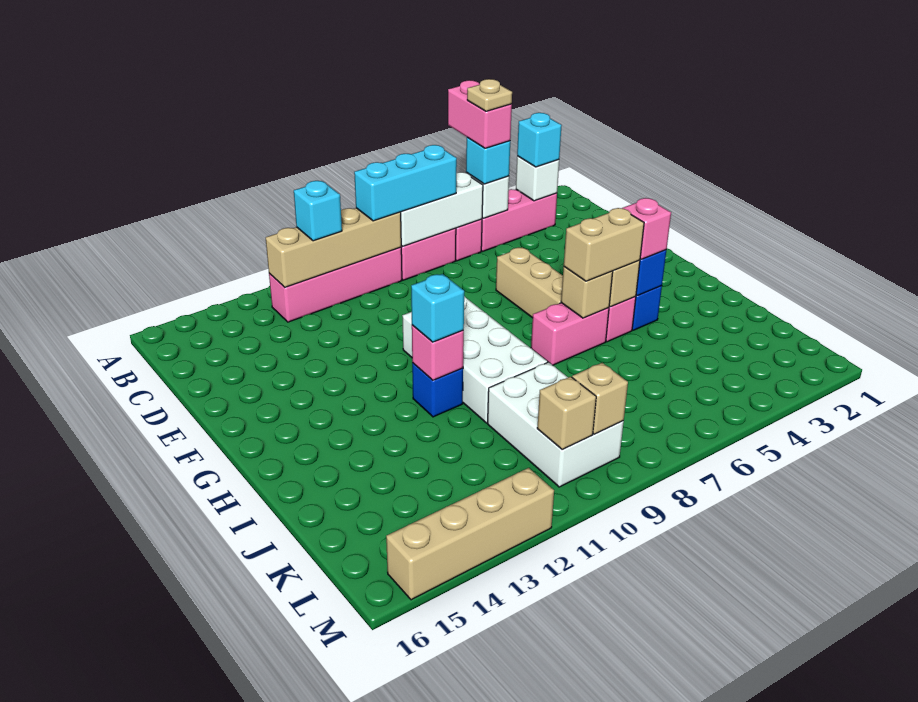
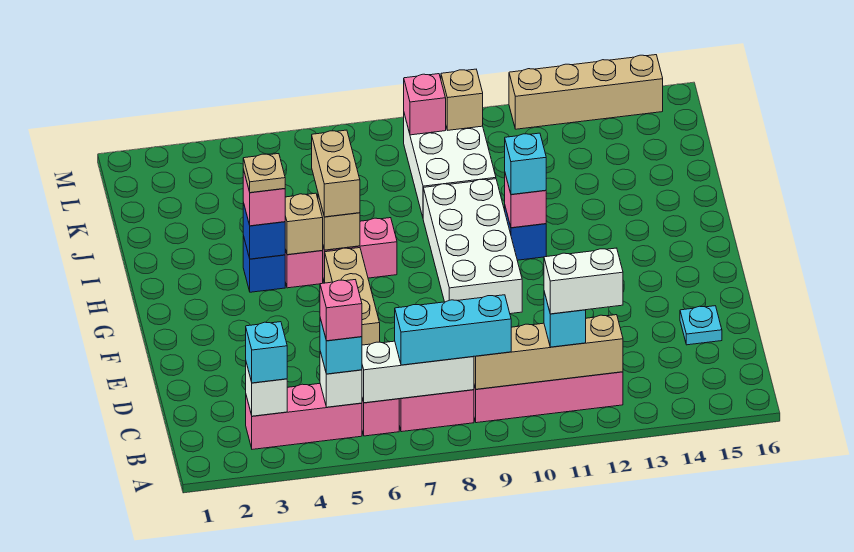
pink brick A5:B5 level 4 -> pink brick B5 level 4
tan plate B5 level 5 -> tan plate H4 level 4
none -> white brick B11:B12 level 4
none -> cyan plate D15 level 1
tan brick H5:H6 level 3 -> tan brick H6:I6 level 3
tan brick L9 level 2 -> pink brick L9 level 2

